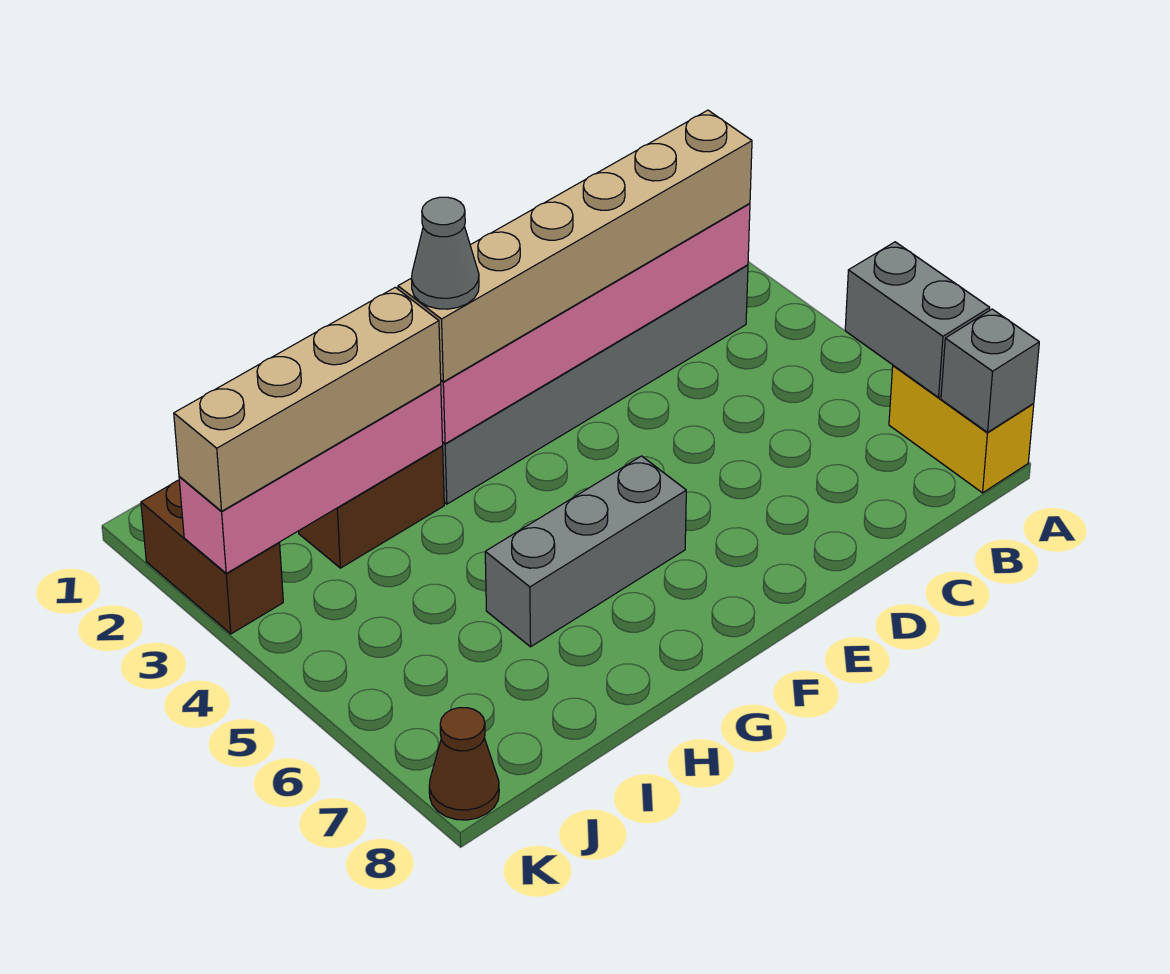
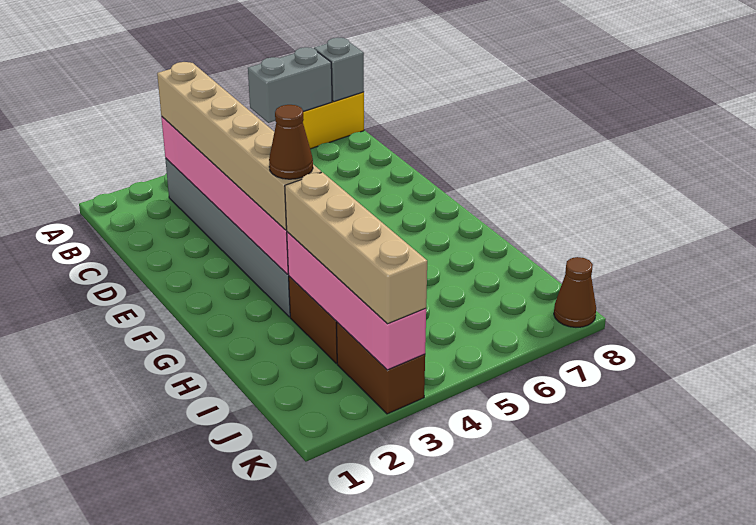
grey brick F6:H6 level 1 -> none
grey cone G3 level 4 -> brown cone G3 level 4
brown brick K2:K3 level 1 -> brown brick J3:K3 level 1

